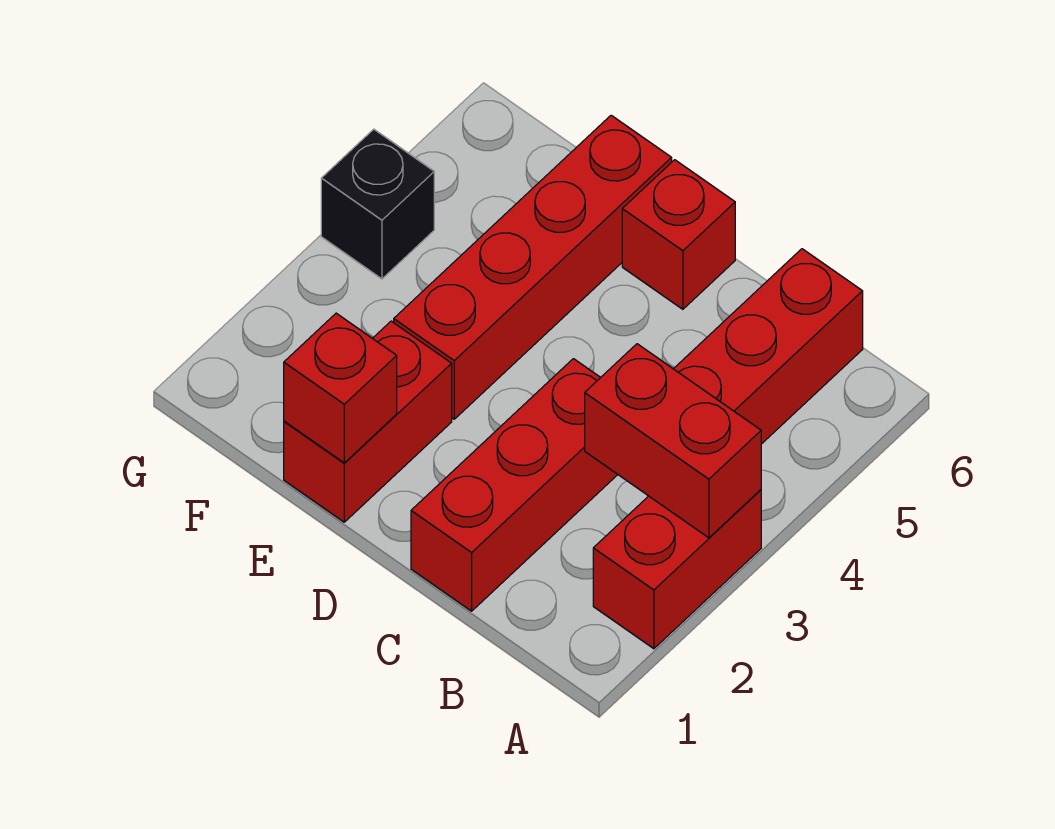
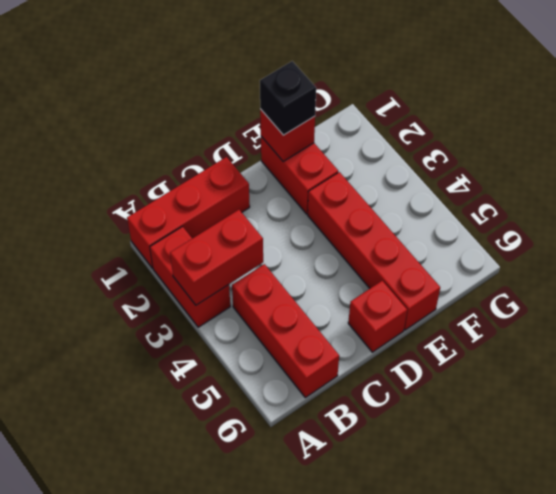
red brick C1:C3 level 1 -> red brick A1:C1 level 1
black brick G4 level 1 -> black brick E1 level 3

